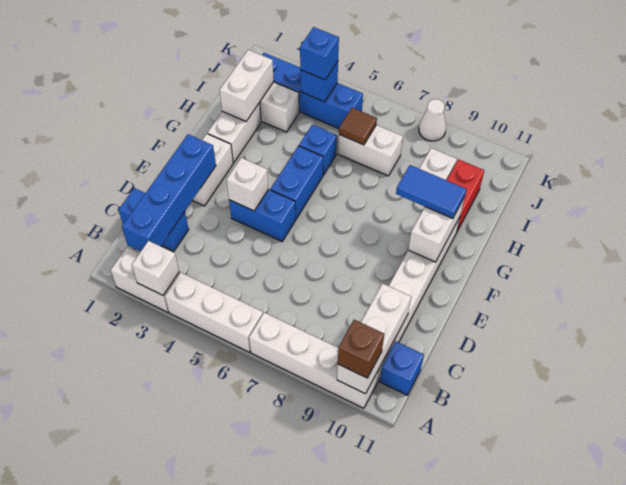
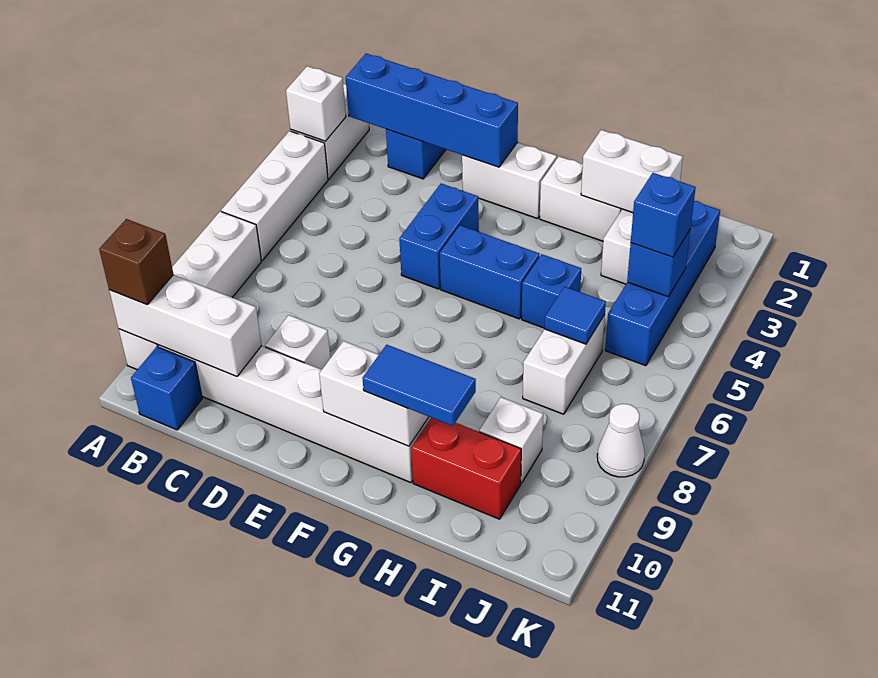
white brick E4 level 2 -> white brick D9 level 1
blue tile G9:G10 level 3 -> blue tile G10:H10 level 3
brown tile I6 level 2 -> blue tile I6 level 2

